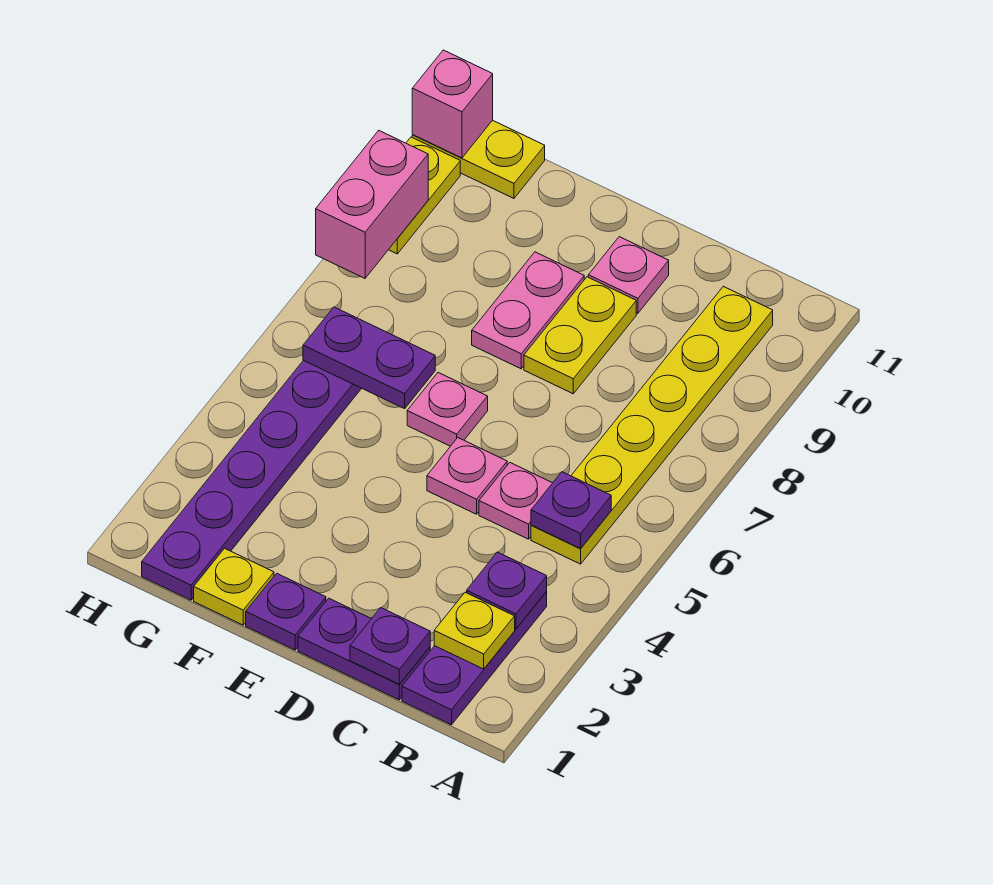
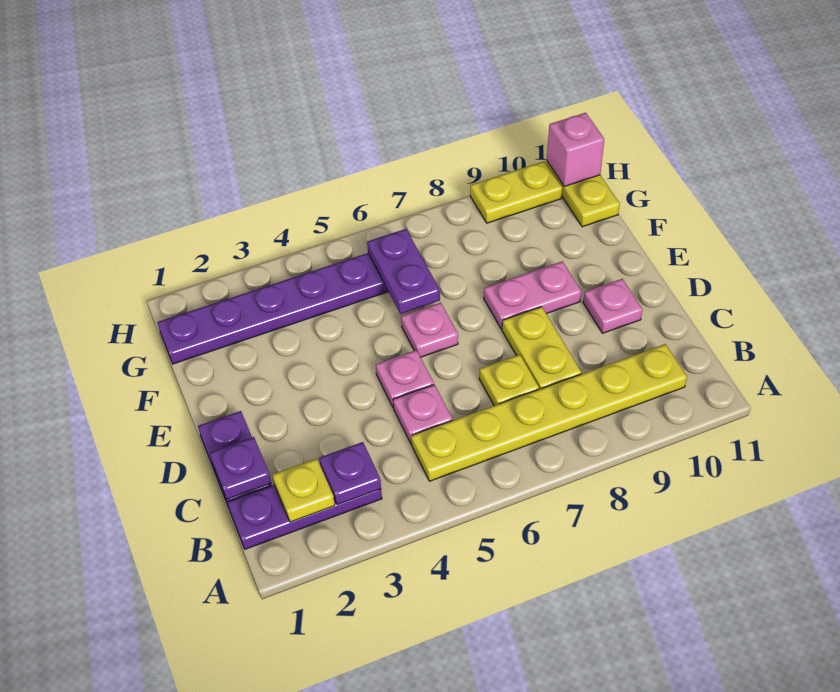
purple plate B5 level 2 -> none
yellow plate D8:D9 level 1 -> yellow plate C8:D8 level 1
purple plate E1 level 1 -> none
yellow plate F1 level 1 -> yellow plate C7 level 1
pink brick H8:H9 level 2 -> none

